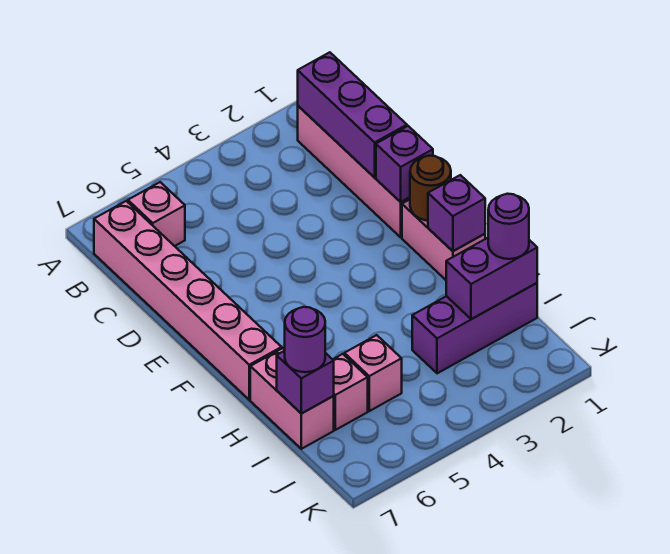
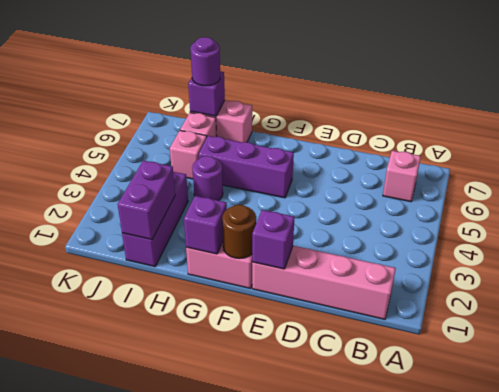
purple brick B1:D1 level 2 -> purple brick F5:H5 level 1
pink brick B7:G7 level 1 -> none
purple round brick I1 level 3 -> purple round brick H4 level 1

